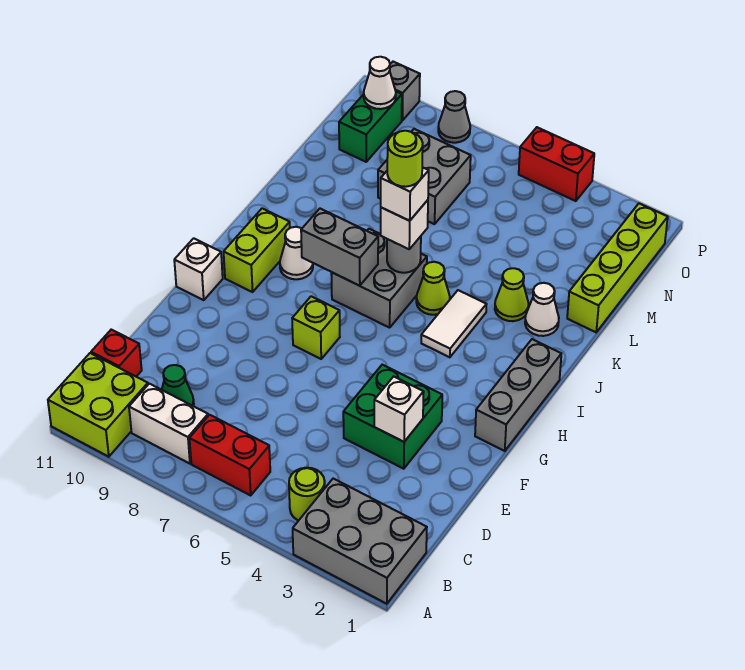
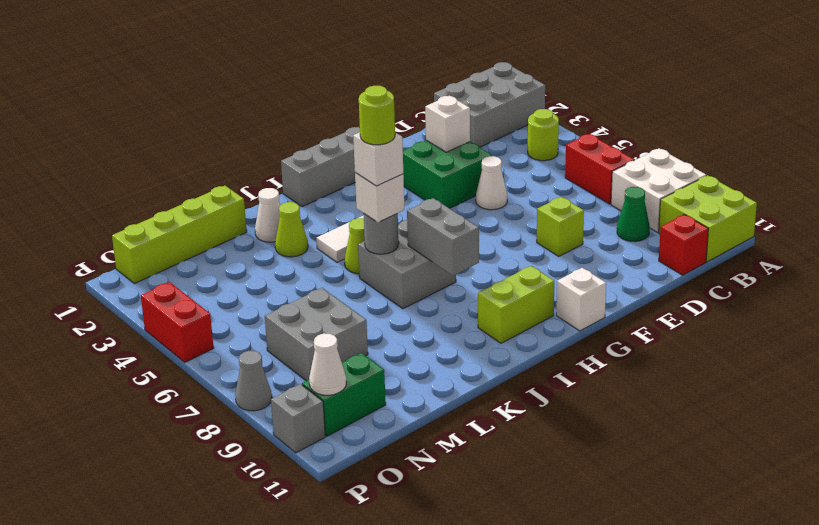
grey brick A1:B3 level 1 -> grey brick A1:C2 level 1
white brick B8:B9 level 1 -> white brick A8:B9 level 1
lime brick G7 level 1 -> lime brick E8 level 1
white cone I9 level 1 -> white cone E5 level 1

